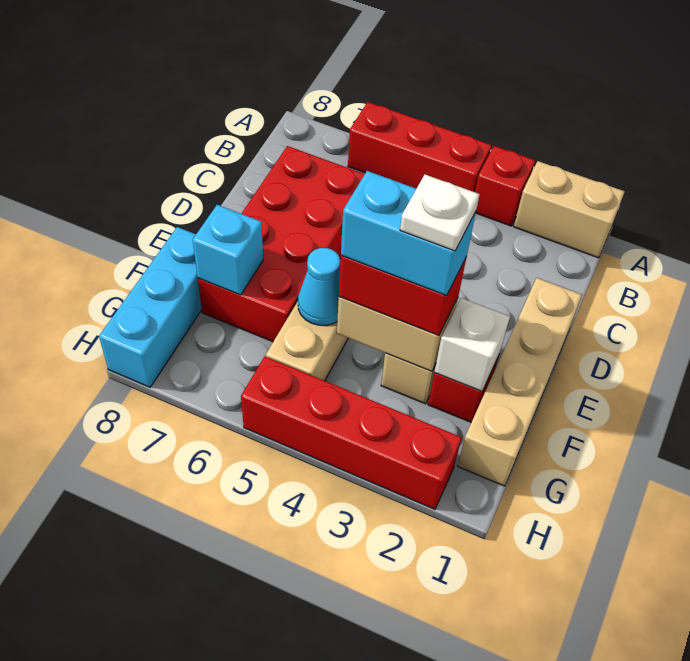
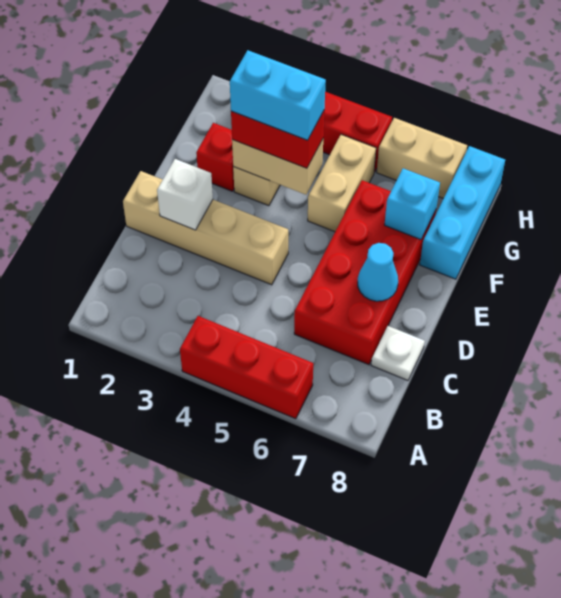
tan brick A1:A2 level 1 -> tan brick H6:H7 level 1
red brick A3 level 1 -> none
tan brick D1:G1 level 1 -> tan brick D1:D4 level 1
white brick F2 level 2 -> white brick D2 level 2
white plate F3 level 5 -> white plate C8 level 1
cyan cone F5 level 2 -> cyan cone D7 level 2

